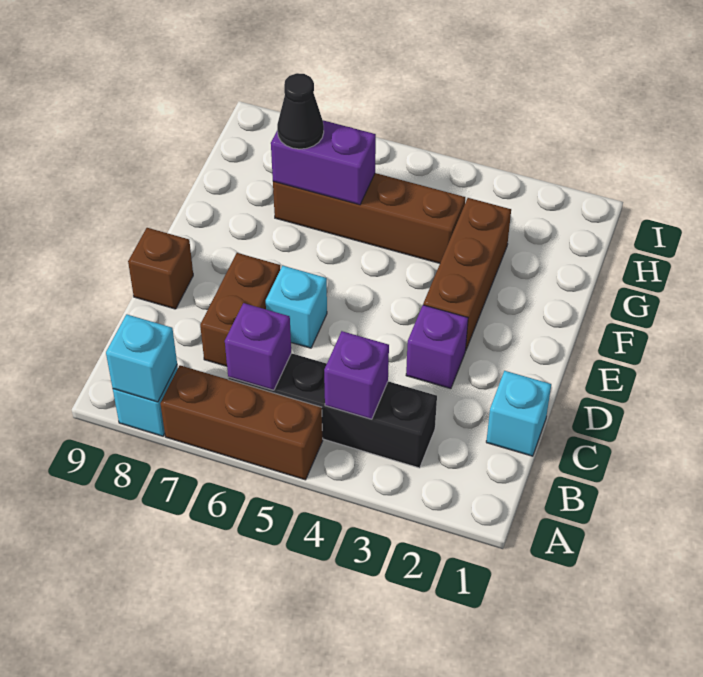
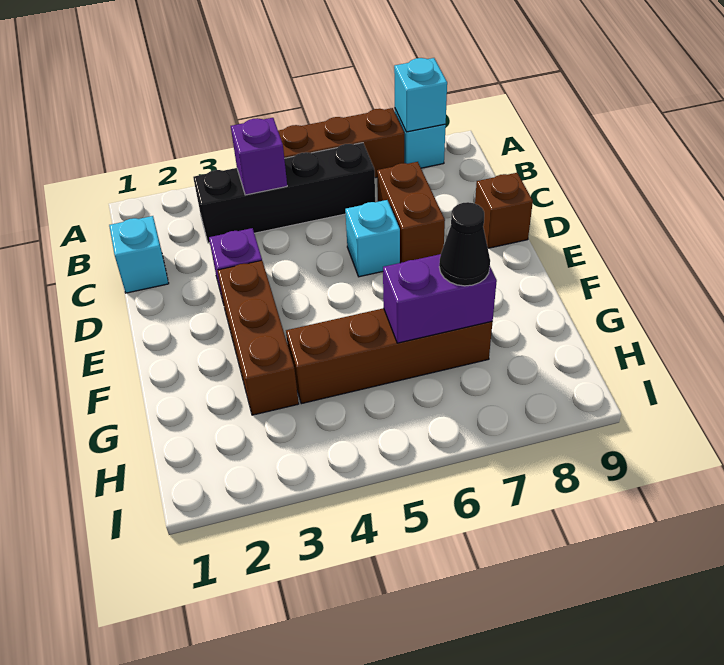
purple brick B6 level 2 -> none

